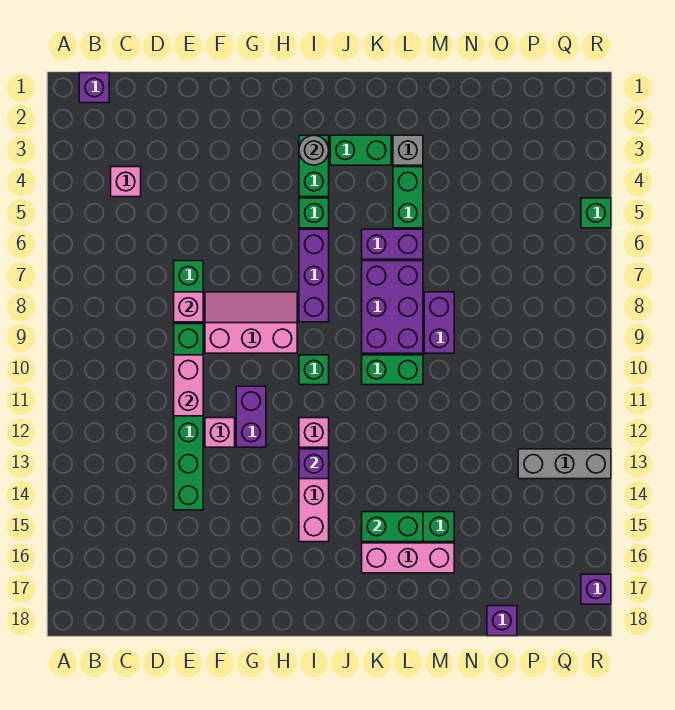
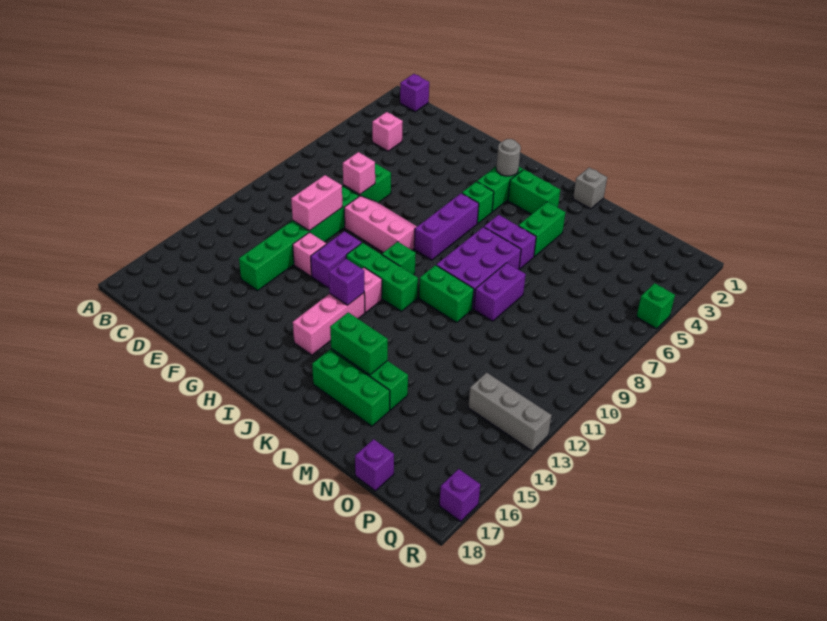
none -> green brick H11:J11 level 1
pink brick K16:M16 level 1 -> green brick K16:M16 level 1
grey brick L3 level 1 -> grey brick L1 level 1

